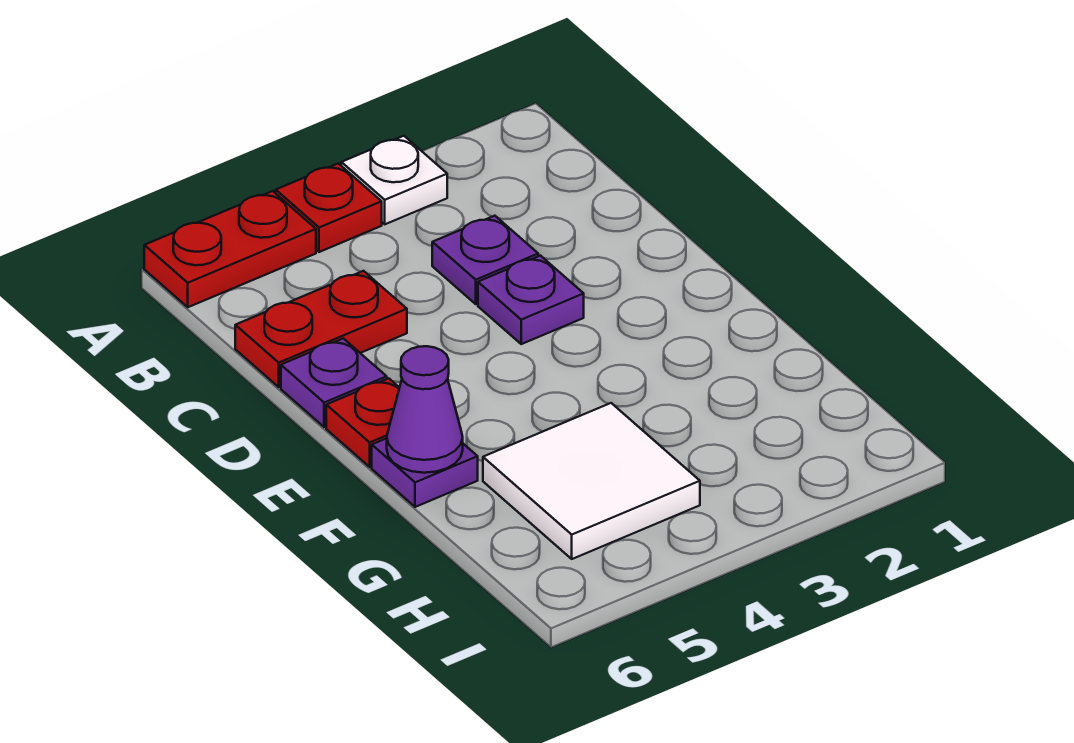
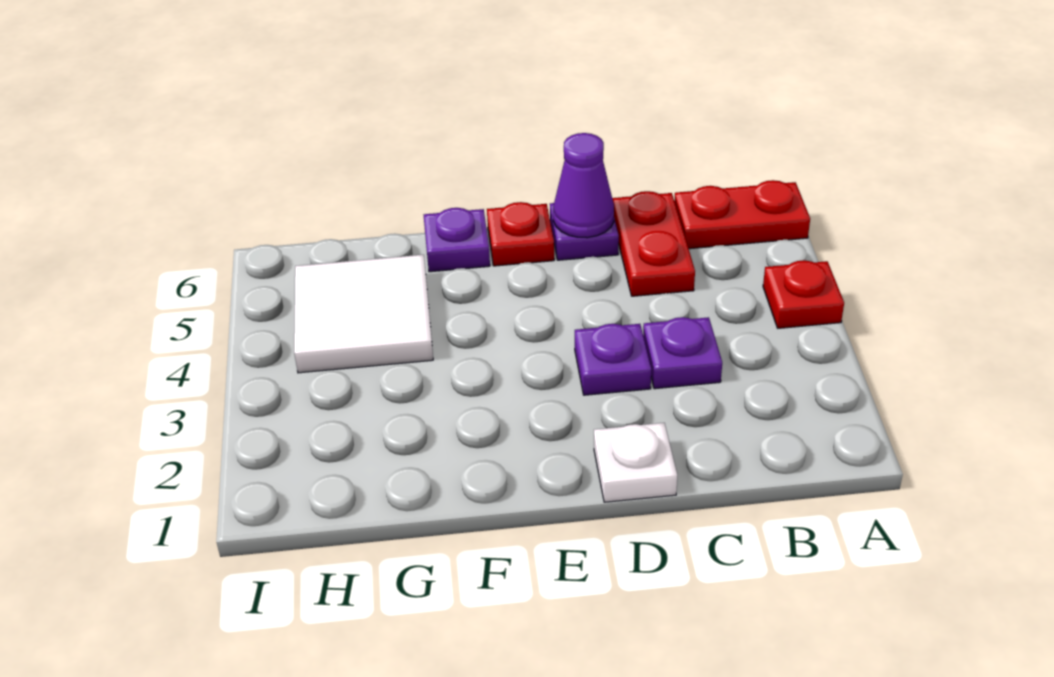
white plate A3 level 1 -> white plate D1 level 1
red plate A5:A6 level 1 -> red plate A6:B6 level 1
purple cone F6 level 2 -> purple cone D6 level 2

